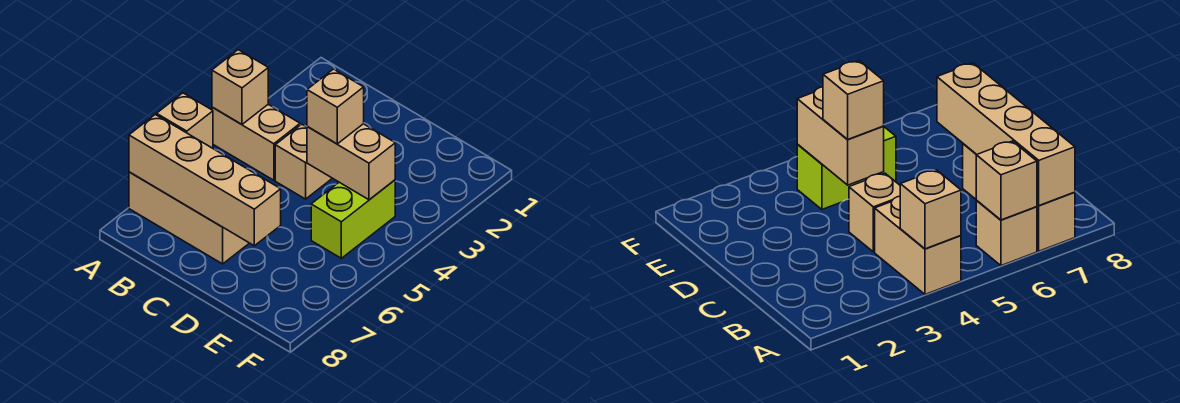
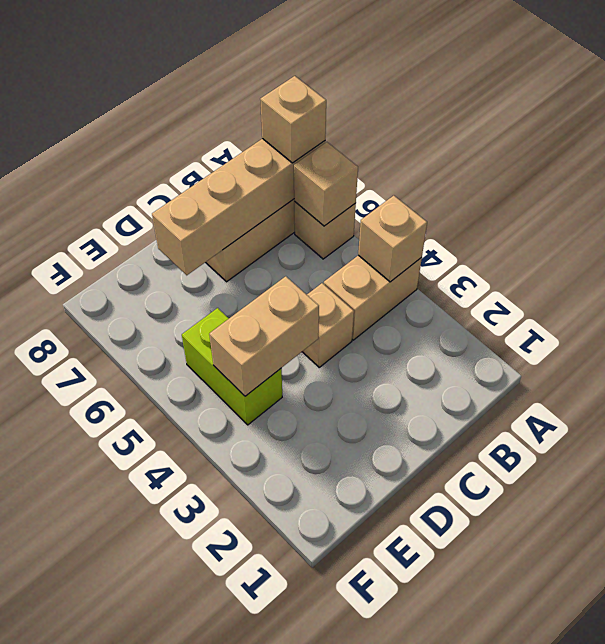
tan brick D4 level 3 -> tan brick A7 level 3

